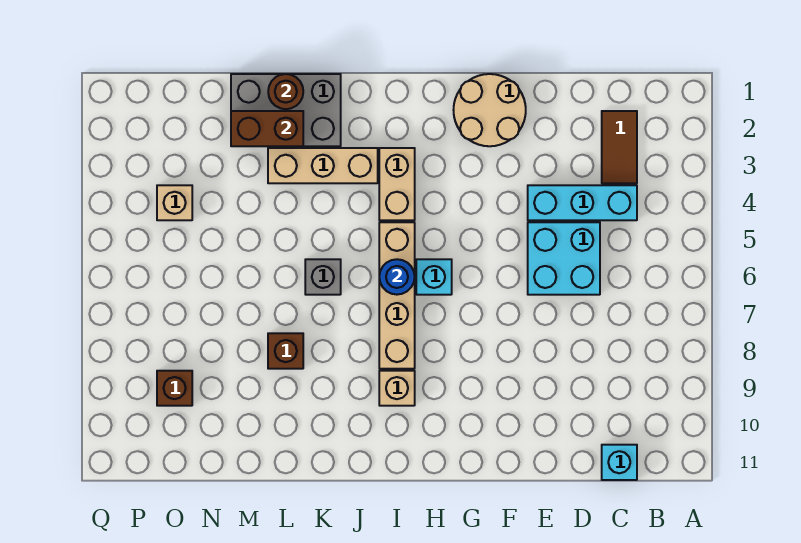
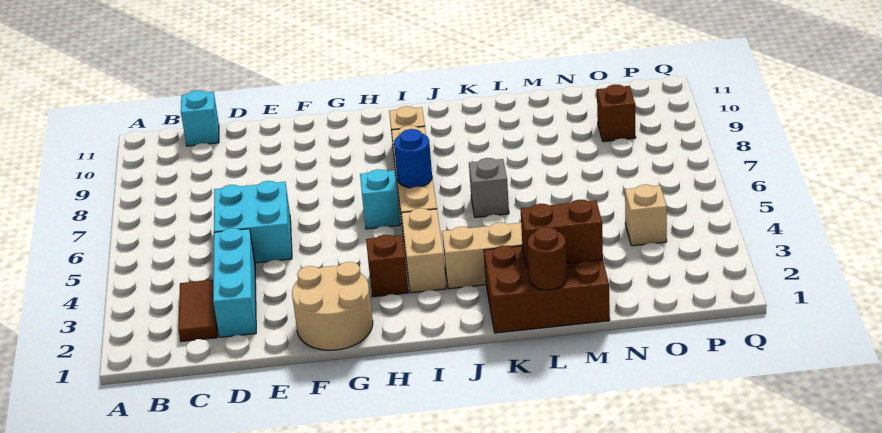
cyan brick C4:E4 level 1 -> cyan brick D2:D4 level 1
grey brick K1:M2 level 1 -> brown brick K1:M2 level 1
brown brick L8 level 1 -> brown brick H3 level 1

